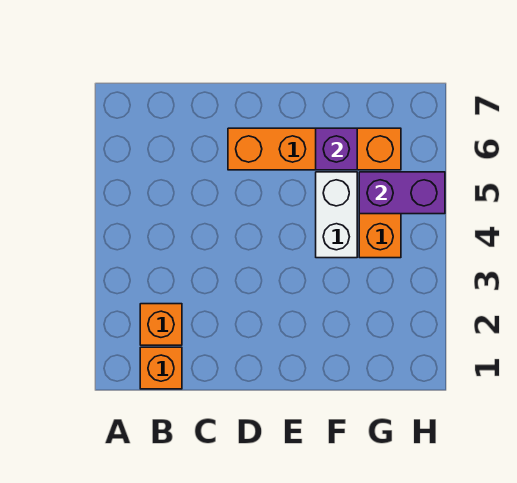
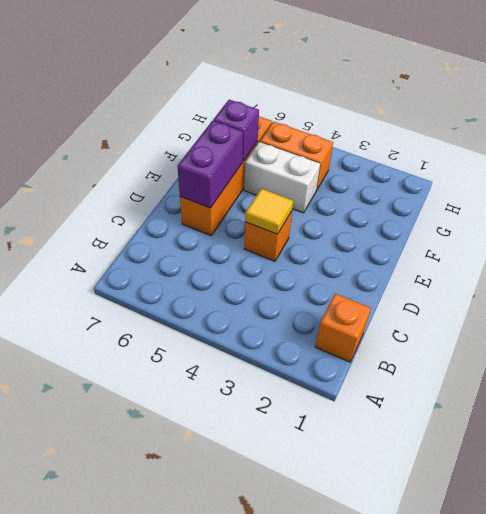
orange brick B2 level 1 -> orange brick D4 level 1
none -> yellow tile D4 level 2
purple brick G5:H5 level 2 -> purple brick D6:E6 level 2

